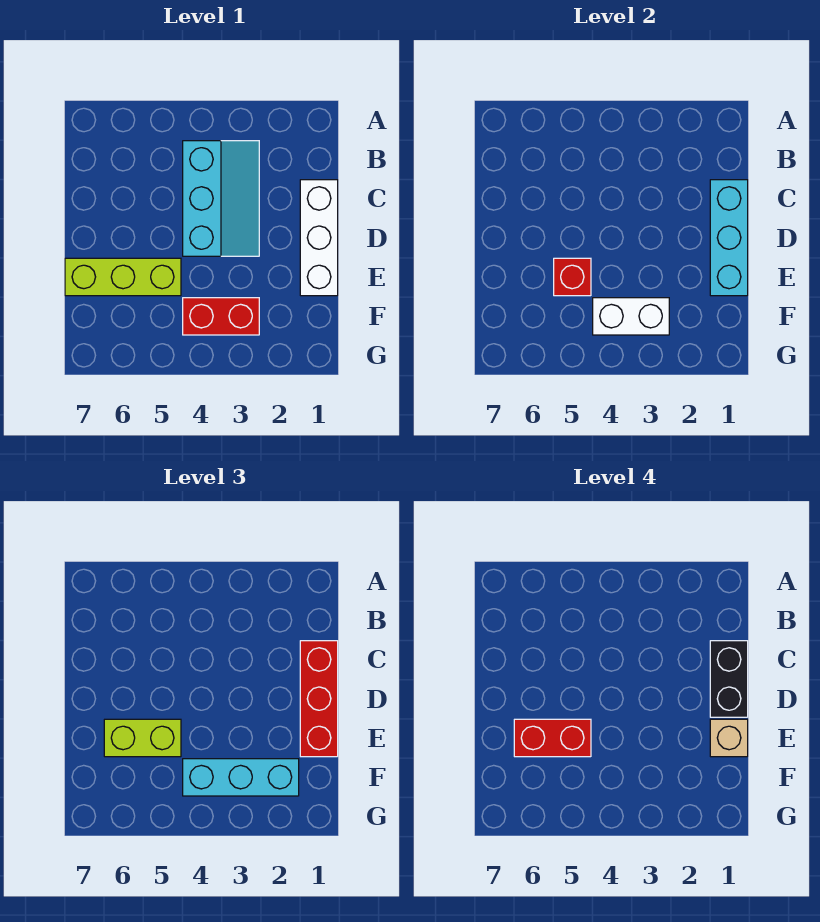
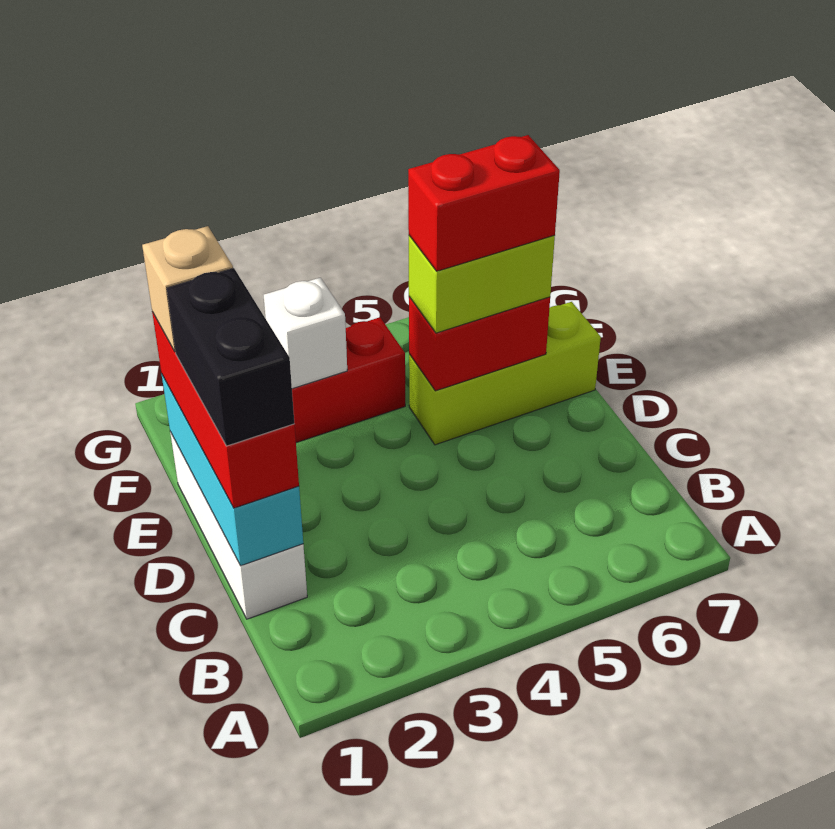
cyan slope B3:D4 level 1 top 4 -> none
red brick E5 level 2 -> red brick E5:E6 level 2
cyan brick F2:F4 level 3 -> none
white brick F3:F4 level 2 -> white brick F3 level 2

